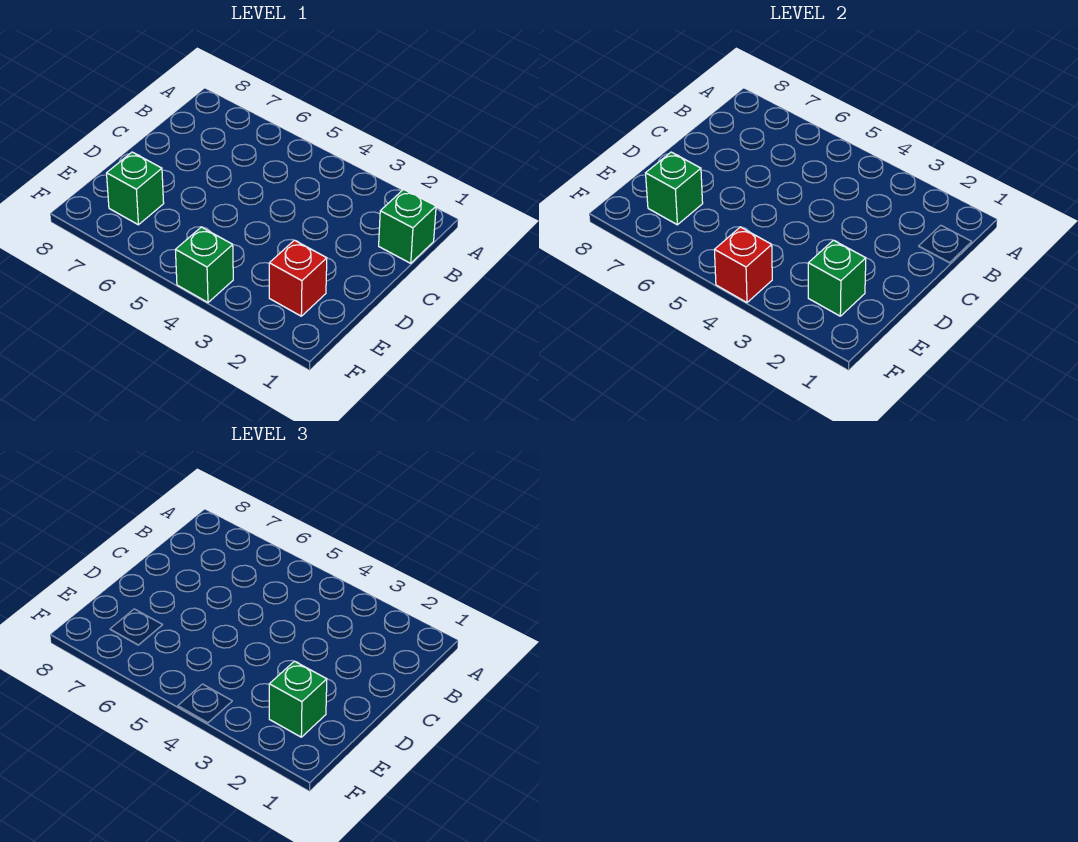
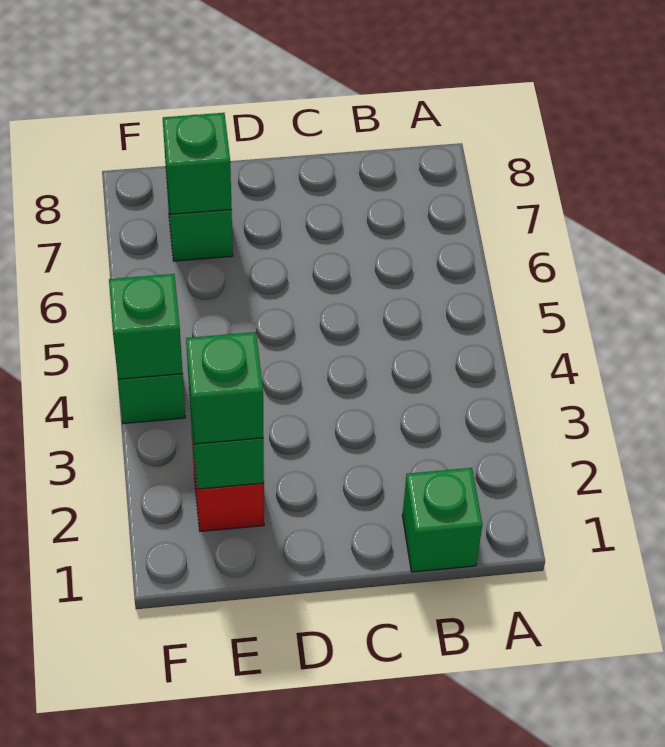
red brick F4 level 2 -> green brick F4 level 2

